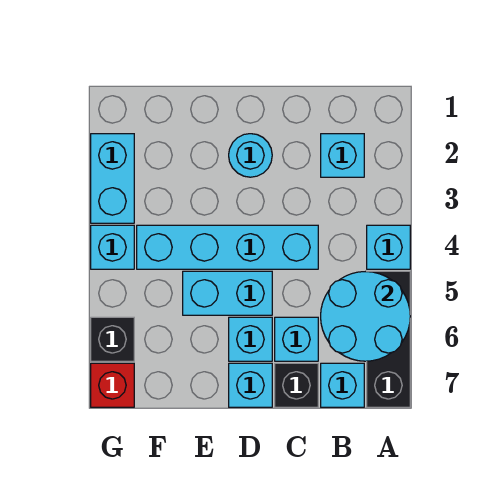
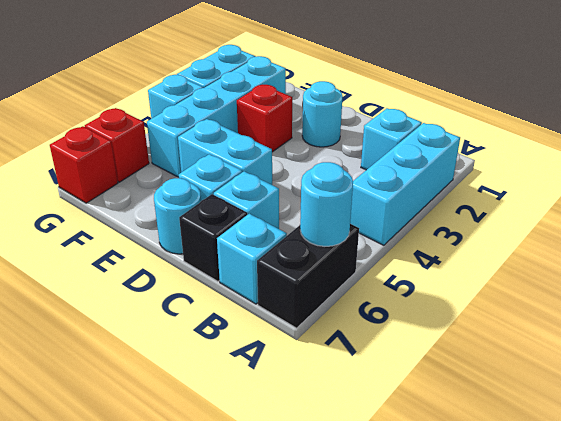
cyan brick A4 level 1 -> cyan brick A2:A4 level 1
black brick A5:A7 level 1 -> black brick A6:A7 level 1
cyan round brick A5:B6 level 2 -> cyan round brick A6 level 2
cyan brick C4:F4 level 1 -> cyan brick F2:F5 level 1
cyan brick D7 level 1 -> cyan round brick D7 level 1
none -> red brick E3 level 1
black brick G6 level 1 -> red brick G6 level 1

